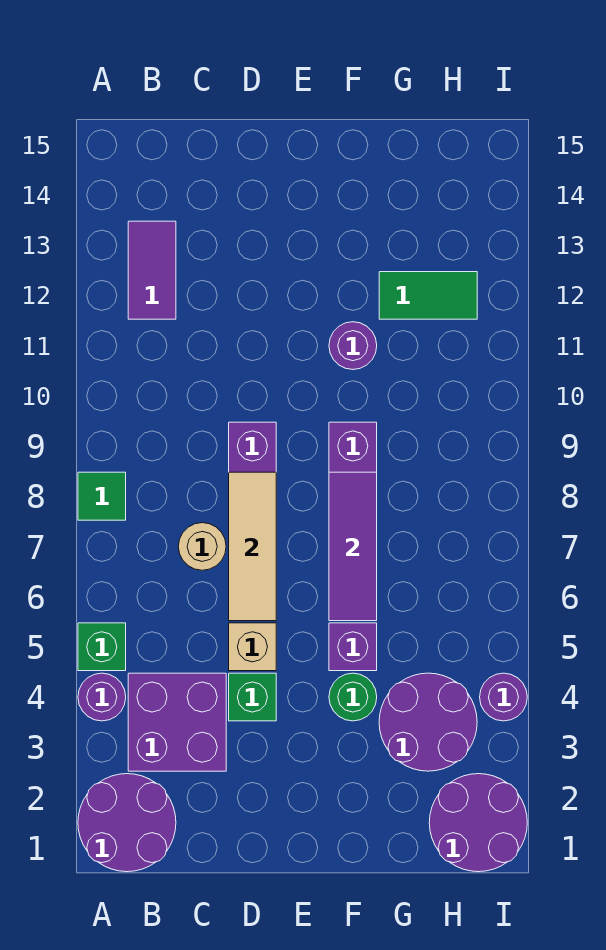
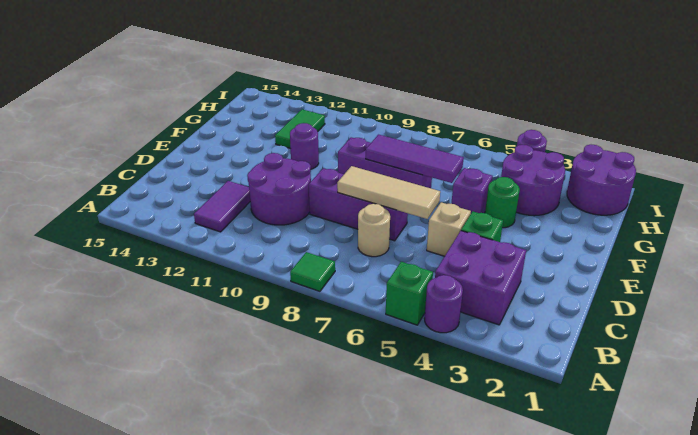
purple round brick A1:B2 level 1 -> purple round brick C10:D11 level 1
purple tile B12:B13 level 1 -> purple tile B12:C12 level 1

